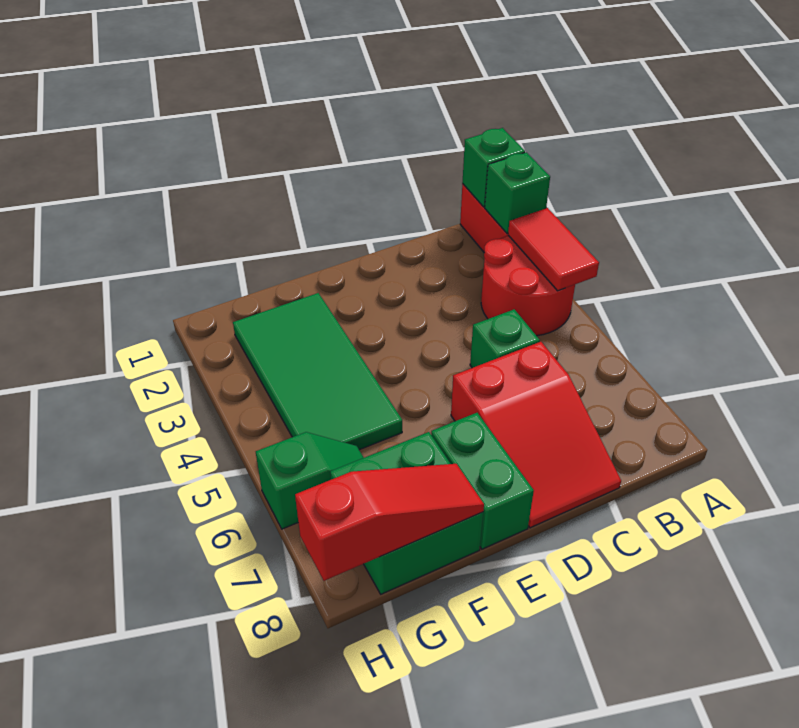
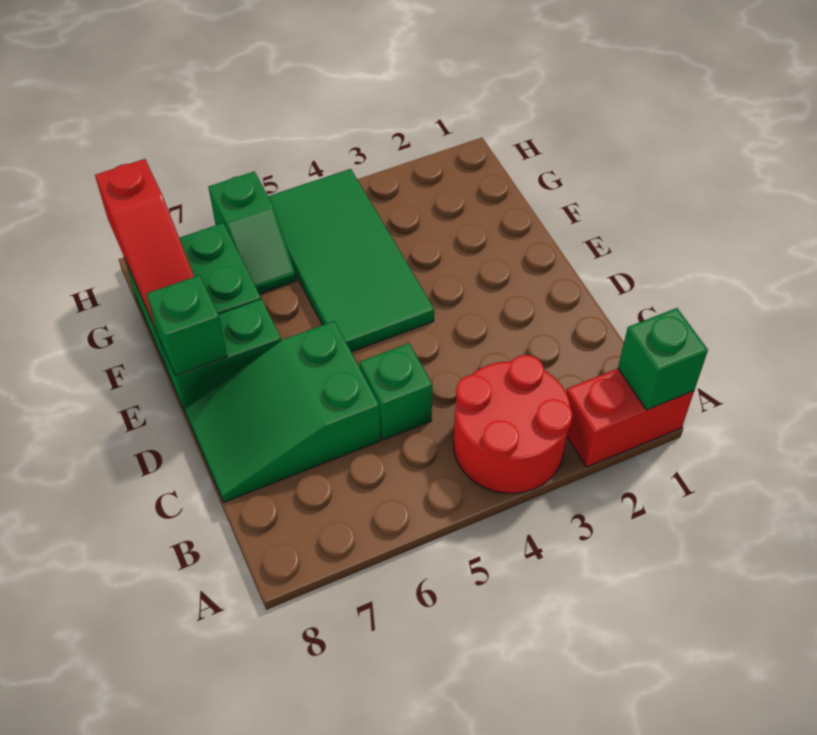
green brick A2 level 2 -> green brick E8 level 2
red tile A3:A4 level 2 -> none
red slope C6:D8 level 1 top 6 -> green slope C6:D8 level 1 top 6
green tile F2:G5 level 1 -> green tile E4:H5 level 1

